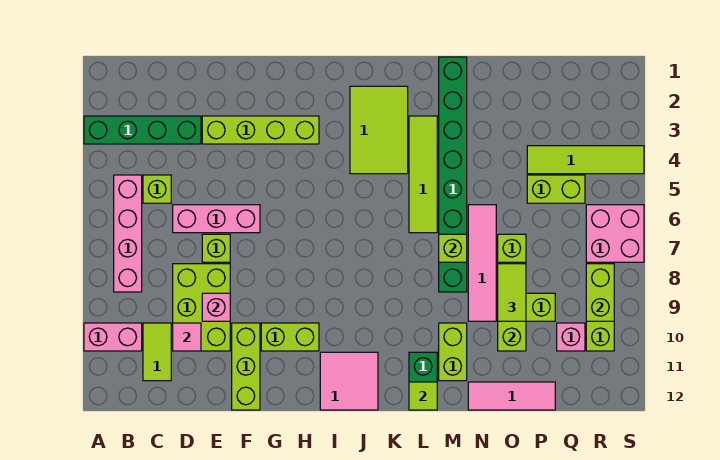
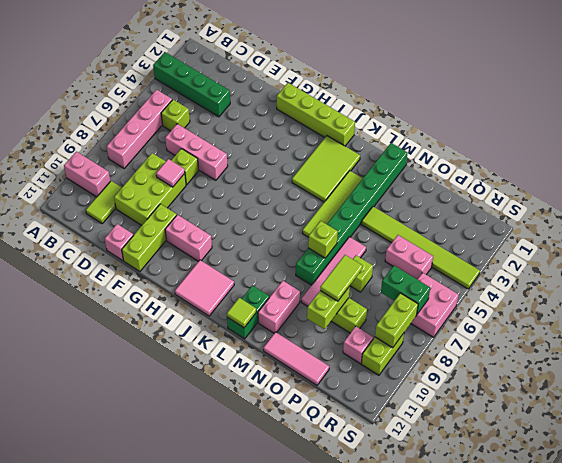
pink tile D10 level 2 -> pink tile E8 level 2
lime brick E3:H3 level 1 -> lime brick G1:J1 level 1
pink brick E9 level 2 -> pink brick E12 level 1
lime brick G10:H10 level 1 -> pink brick G10:H10 level 1
lime brick M10:M11 level 1 -> pink brick M10:M11 level 1
lime tile P4:S4 level 1 -> lime tile N4:S4 level 1
lime brick P5:Q5 level 1 -> pink brick P5:Q5 level 1
none -> green brick Q7:R7 level 2

